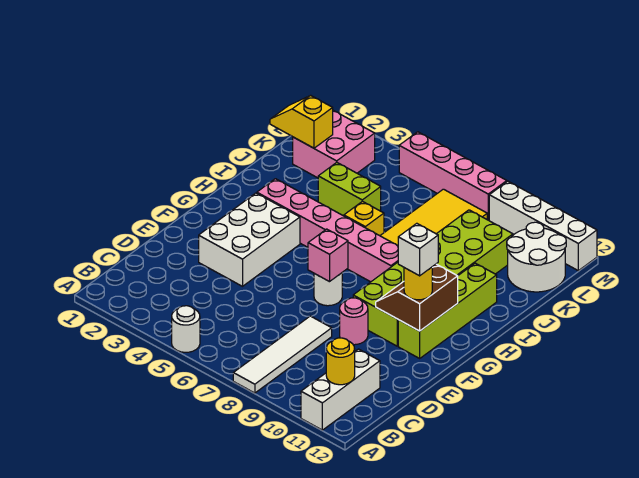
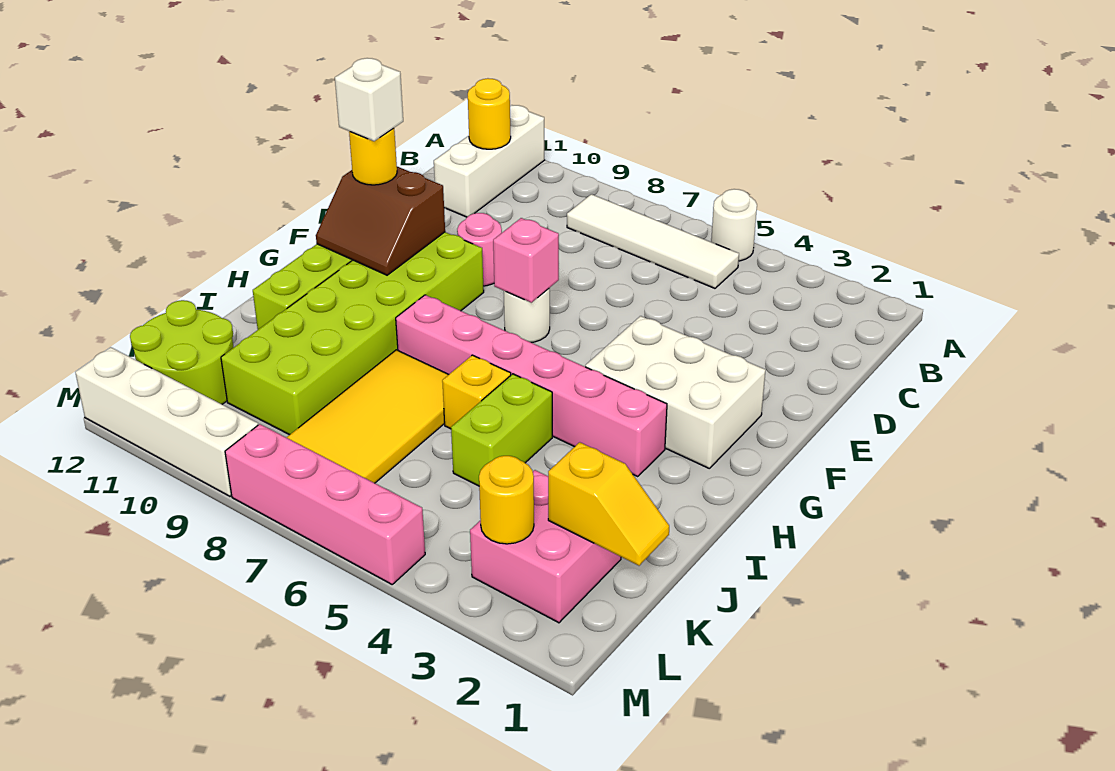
white tile A8:D8 level 1 -> white tile B5:B8 level 1
white brick E3:G4 level 1 -> white brick F2:G4 level 1
brown slope F10:G11 level 2 top 11 -> brown slope F10:G11 level 2 top F
lime brick J4:J5 level 1 -> lime brick I5:J5 level 1
white round brick K11:L12 level 1 -> lime round brick K11:L12 level 1
none -> yellow round brick L3 level 2

